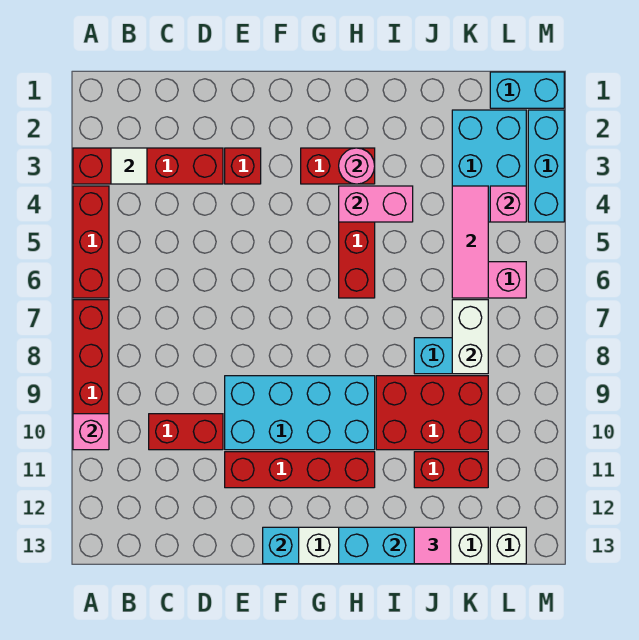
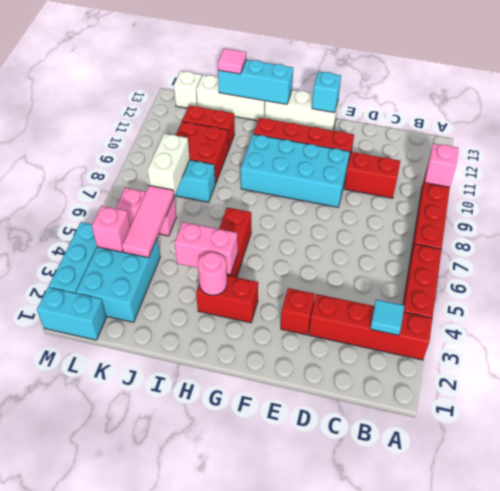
white tile B3 level 2 -> cyan tile B3 level 2
red brick I9:K10 level 1 -> red brick J9:K10 level 1

